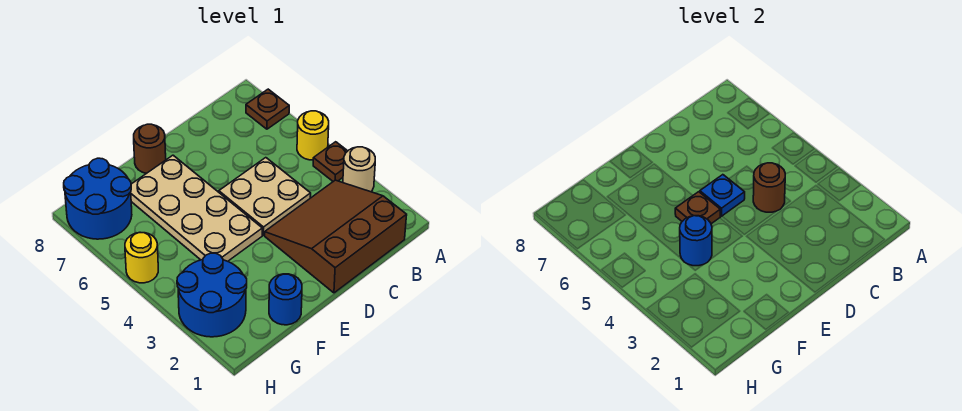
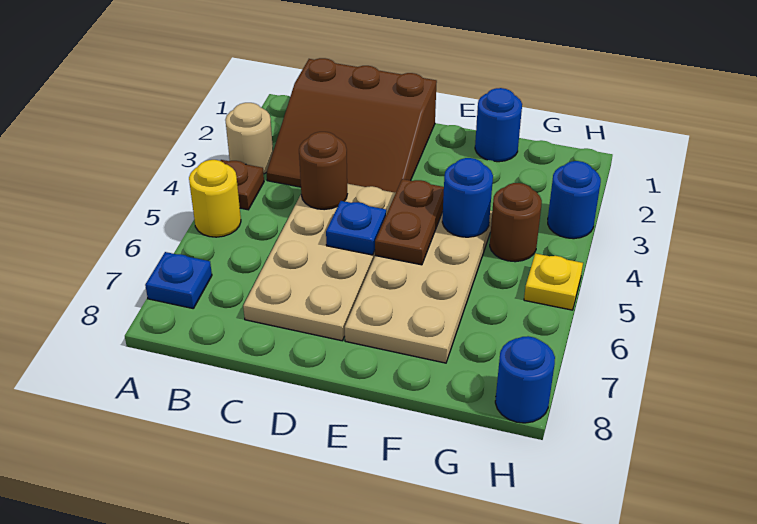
brown plate A7 level 1 -> blue plate A7 level 1
tan plate C4:D5 level 1 -> tan plate C4:D7 level 1
brown plate E5 level 2 -> brown plate E4:E5 level 2
brown round brick E8 level 1 -> brown round brick G4 level 1
blue round brick G2:H3 level 1 -> blue round brick H3 level 1
blue round brick G7:H8 level 1 -> blue round brick H8 level 1
yellow round brick H5 level 1 -> yellow plate H5 level 1

